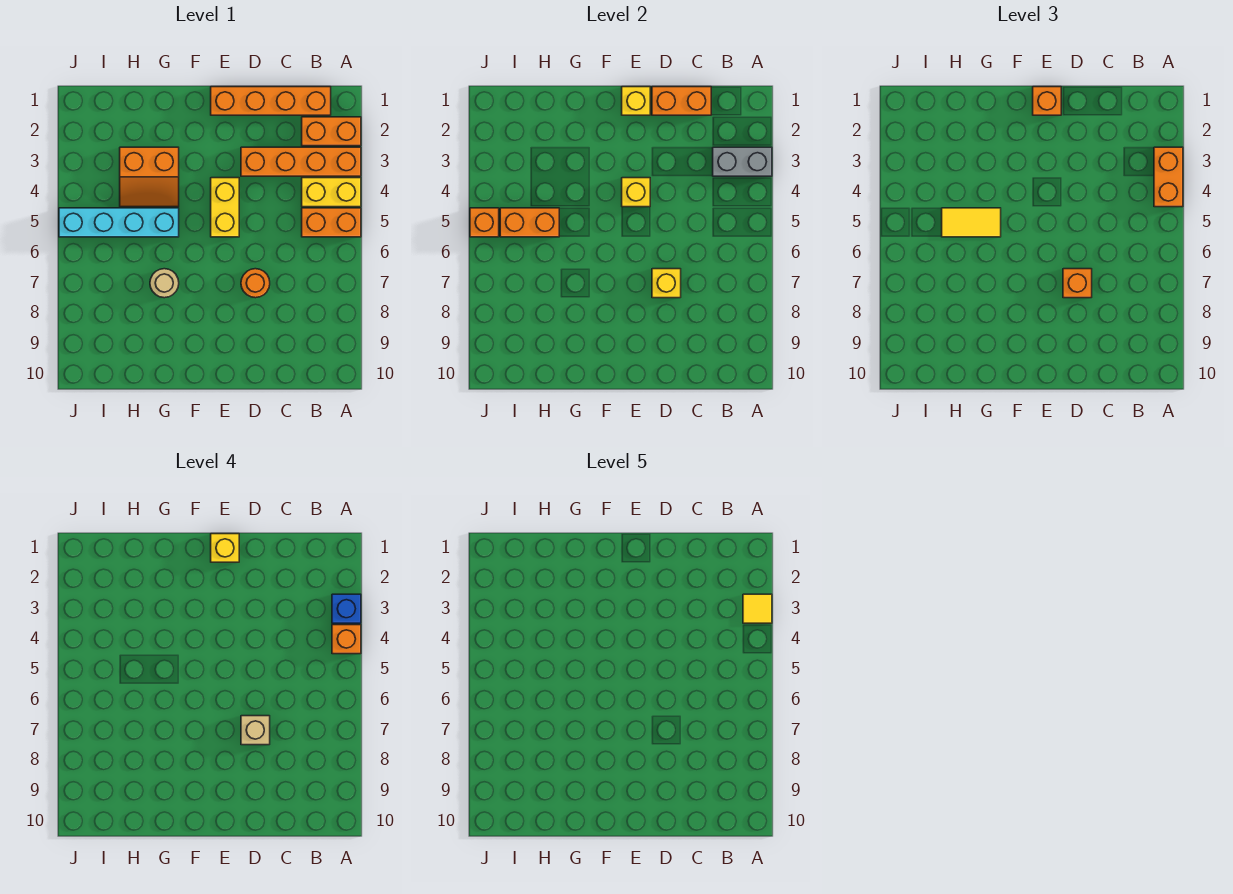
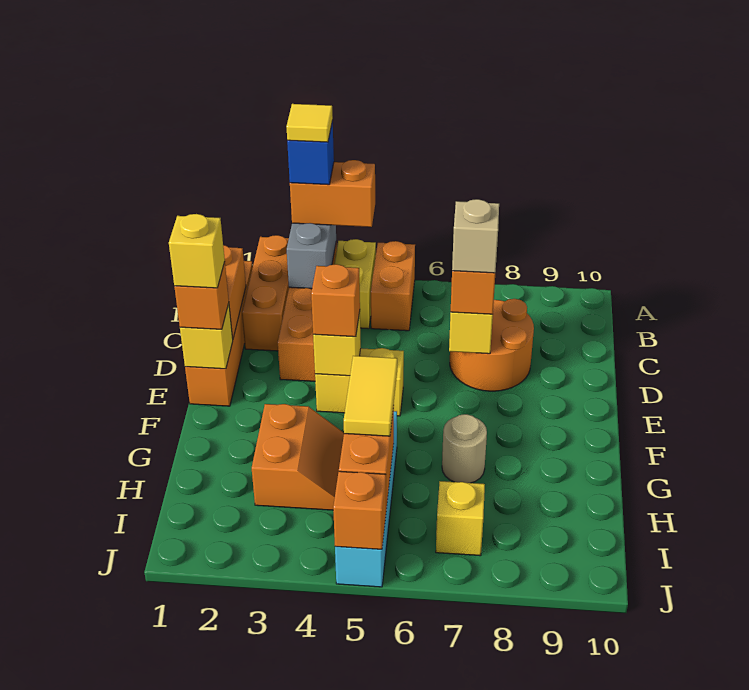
orange brick A2:B2 level 1 -> orange brick A2:C2 level 1
orange brick A4 level 4 -> orange brick E4 level 3
orange round brick D7 level 1 -> orange round brick C7:D8 level 1
none -> yellow brick I7 level 1

